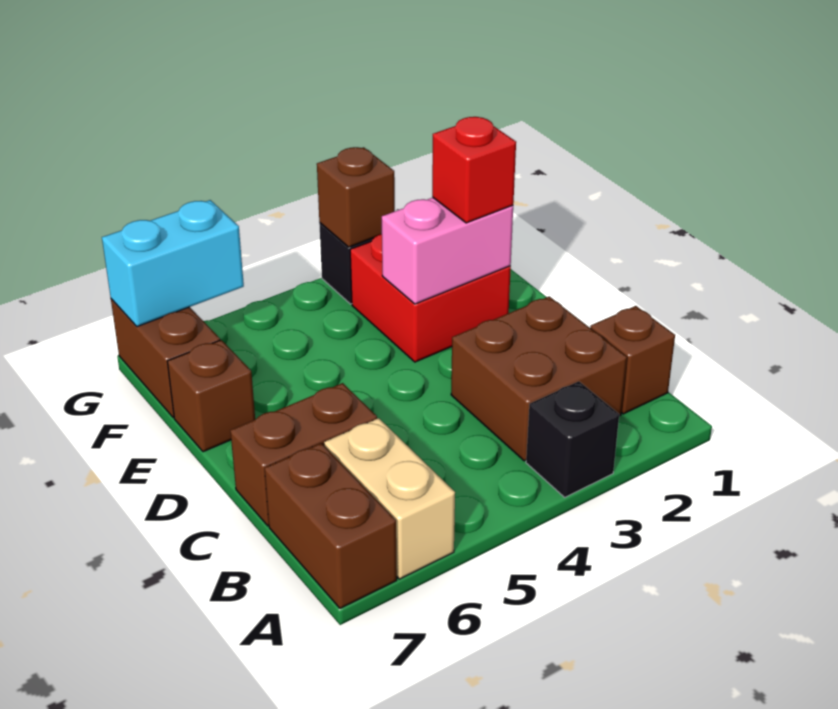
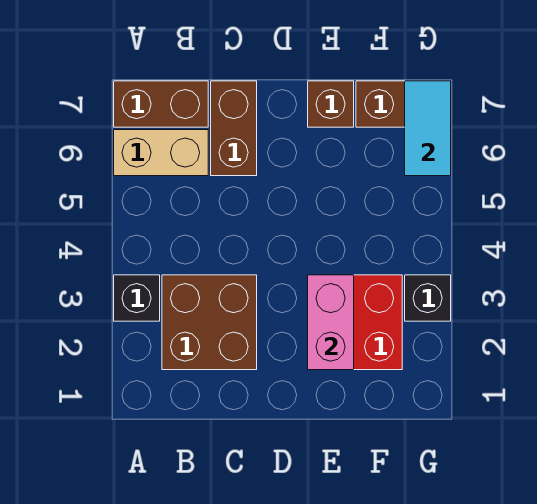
brown brick B1 level 1 -> none
red brick E2 level 3 -> none
brown brick G3 level 2 -> none
cyan brick G6:G7 level 2 -> cyan tile G6:G7 level 2

